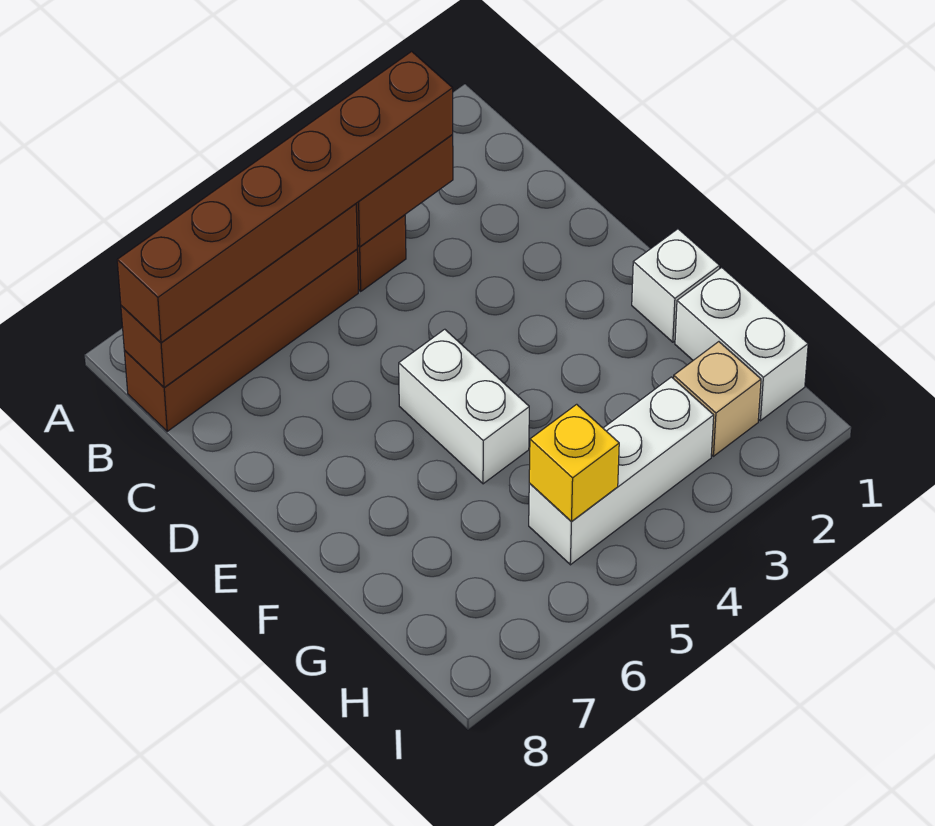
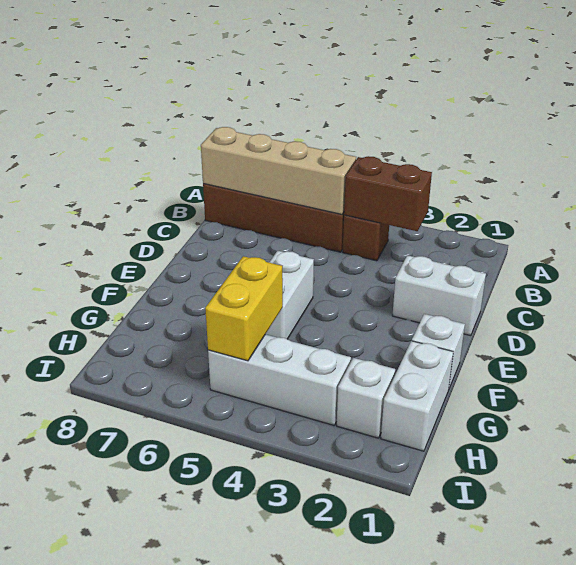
brown brick B3:B8 level 3 -> none
brown brick B5:B8 level 2 -> tan brick B5:B8 level 2
none -> white brick D1:D2 level 1
tan brick H2 level 1 -> white brick H2 level 1
yellow brick H5 level 2 -> yellow brick G5:H5 level 2

